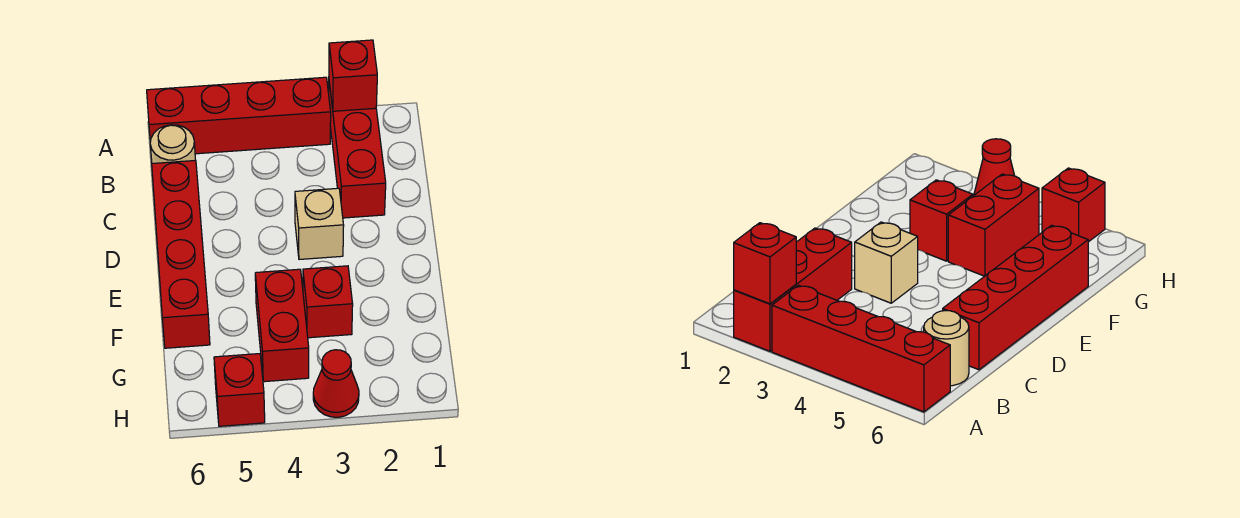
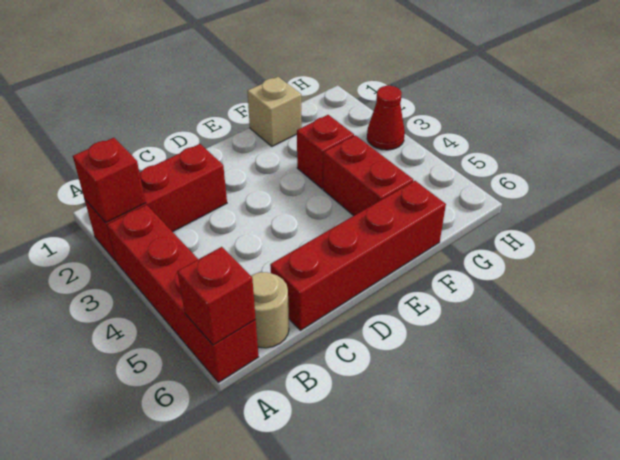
tan brick D3 level 1 -> tan brick F1 level 1
red brick F4:G4 level 1 -> red brick F4:F5 level 1
red brick H5 level 1 -> red brick A6 level 2

